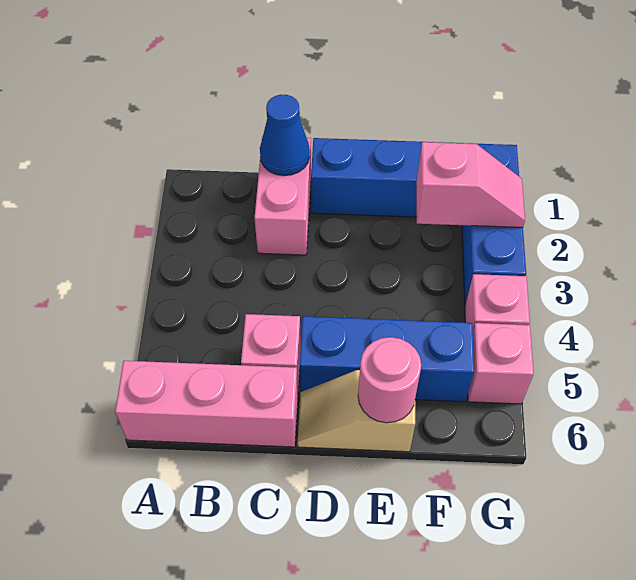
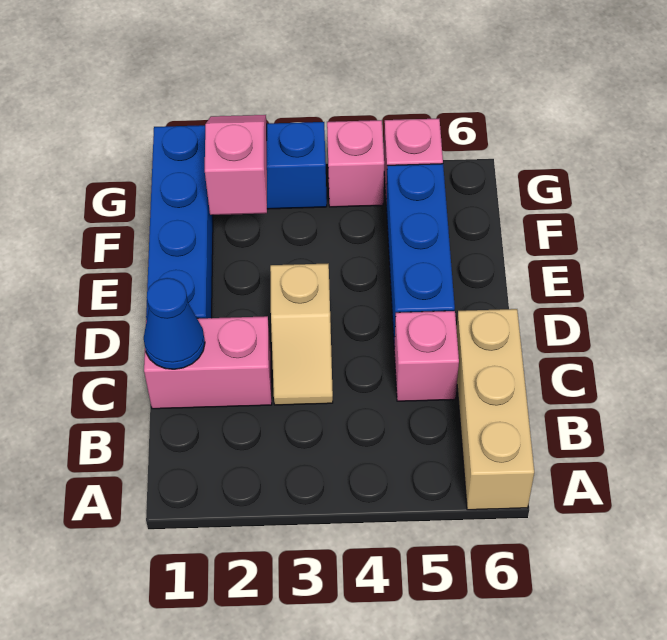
pink brick A6:C6 level 1 -> tan brick A6:C6 level 1
tan slope D6:E6 level 1 top E -> tan slope C3:D3 level 1 top D
pink round brick E6 level 2 -> none

